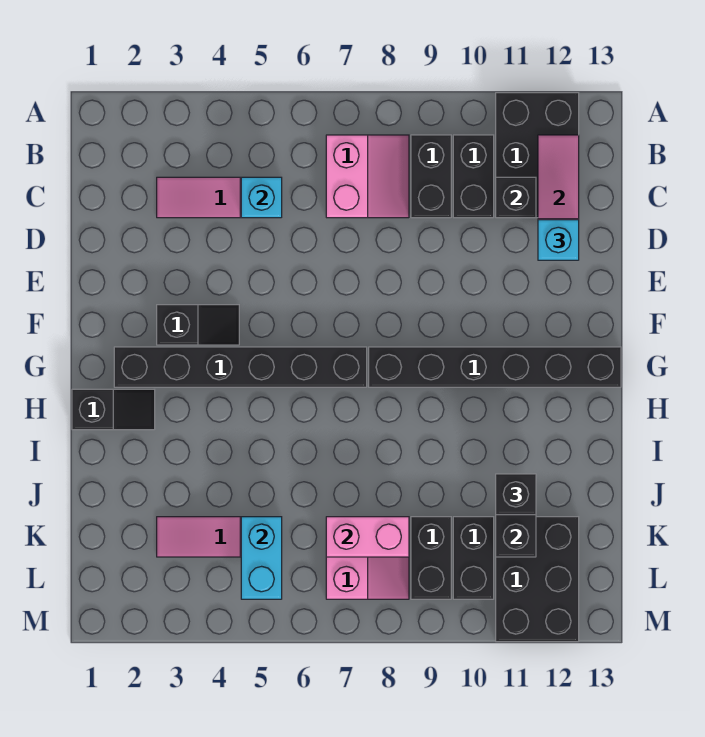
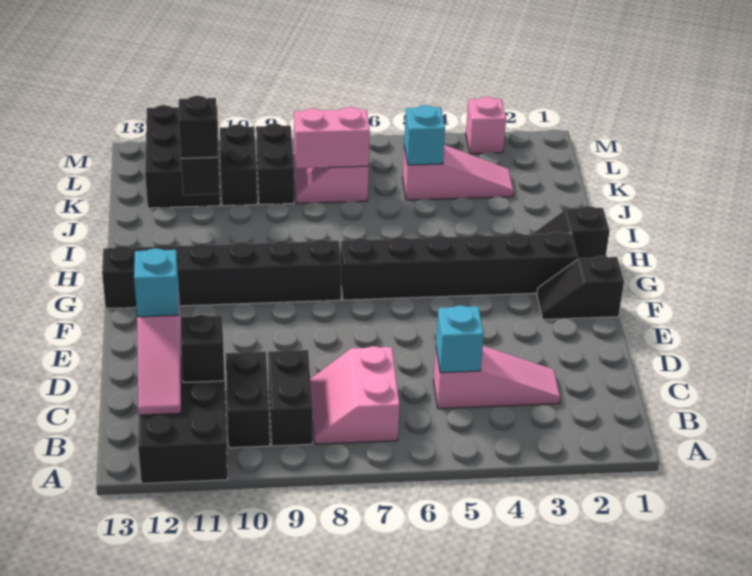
black slope F3:F4 level 1 top 3 -> black slope F1:F2 level 1 top 1
cyan brick K5:L5 level 2 -> cyan brick K5 level 2
none -> pink brick M3 level 1

